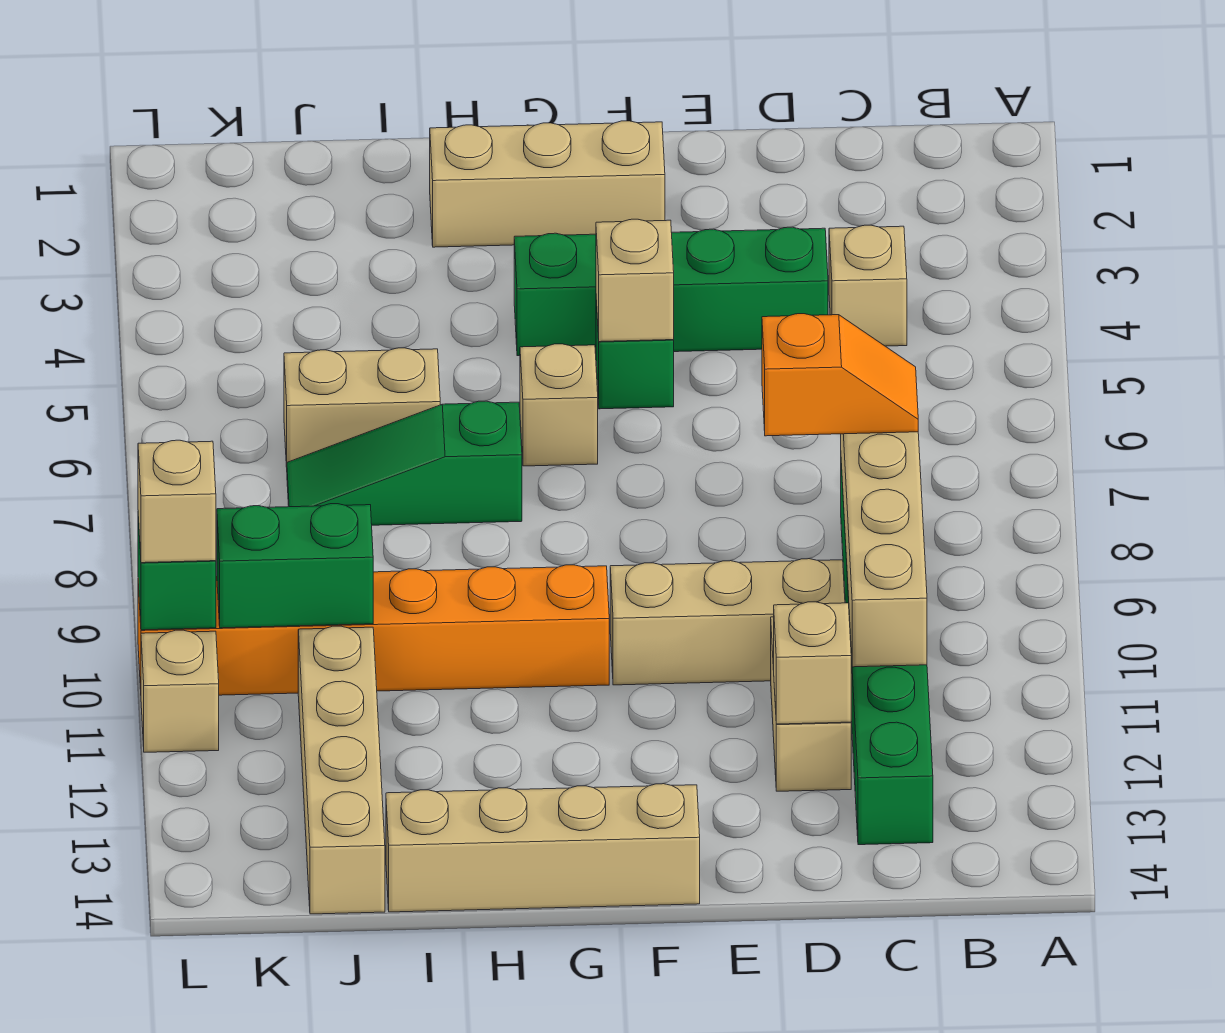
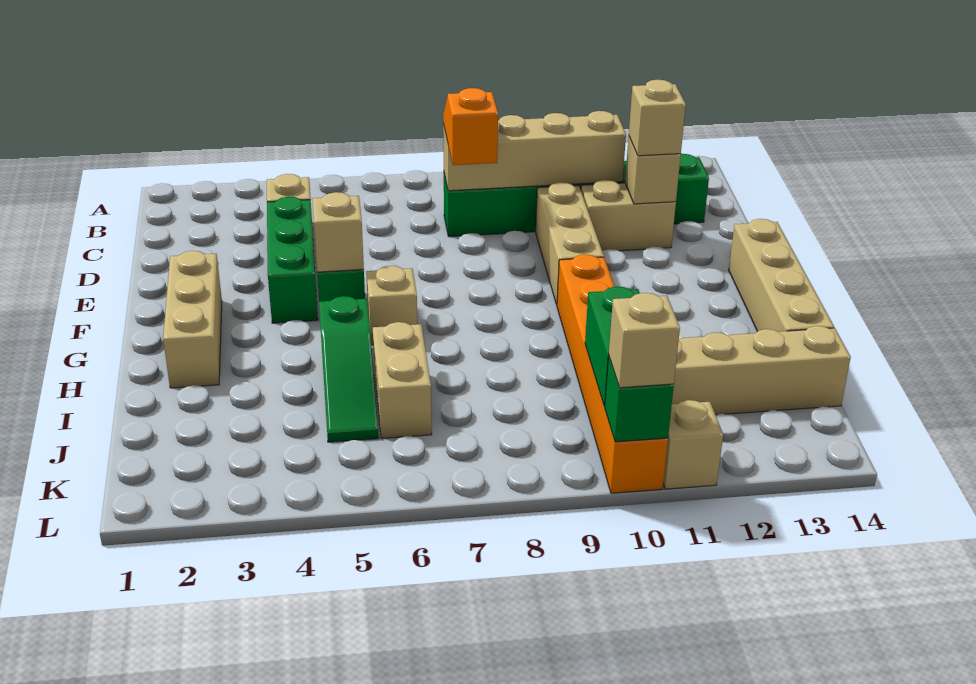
green brick D4:G4 level 1 -> green brick D4:F4 level 1
none -> tan brick D12 level 3
green slope H7:J7 level 1 top H -> green slope H5:J5 level 1 top H

